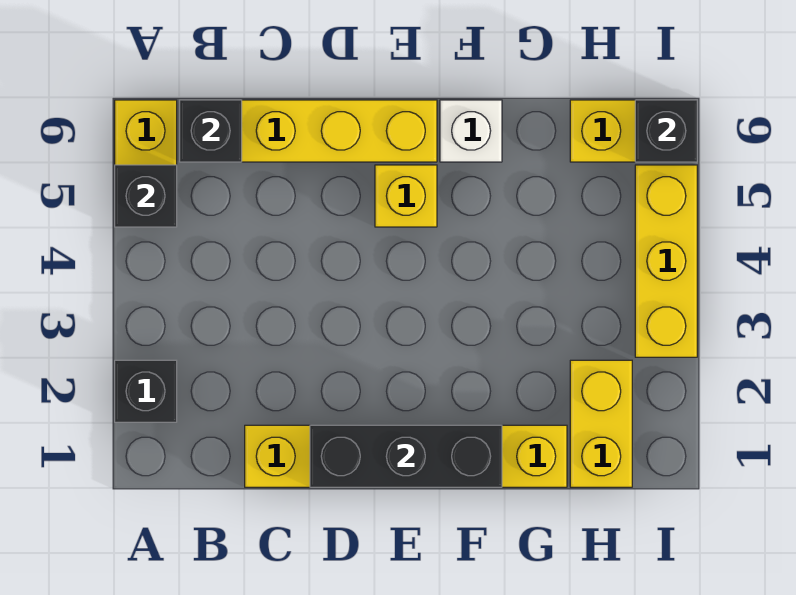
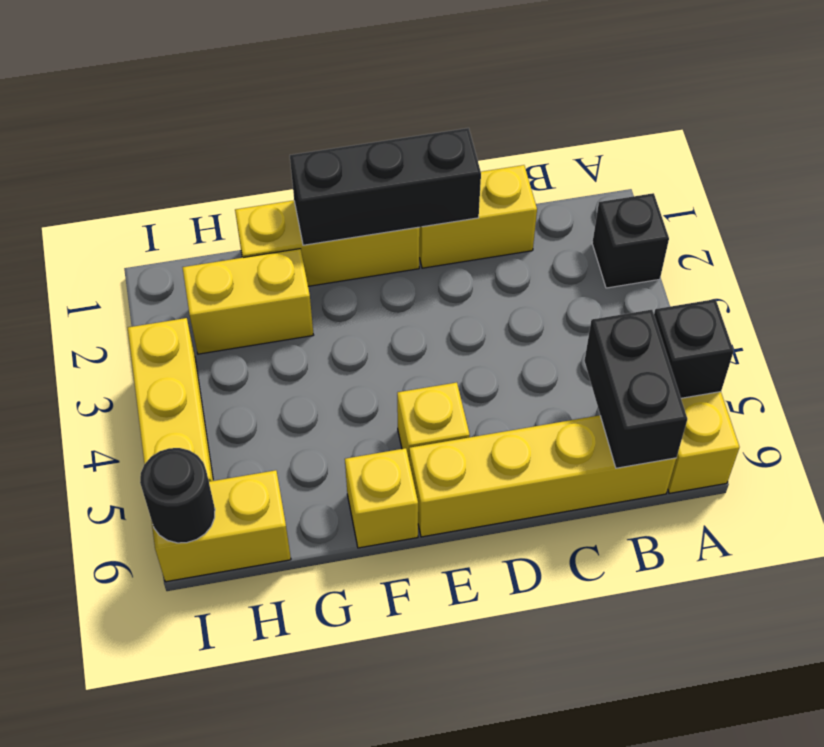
black brick B6 level 2 -> black brick B5:B6 level 2
white brick F6 level 1 -> yellow brick F6 level 1
yellow brick H1:H2 level 1 -> yellow brick G2:H2 level 1
black brick I6 level 2 -> black round brick I6 level 2

